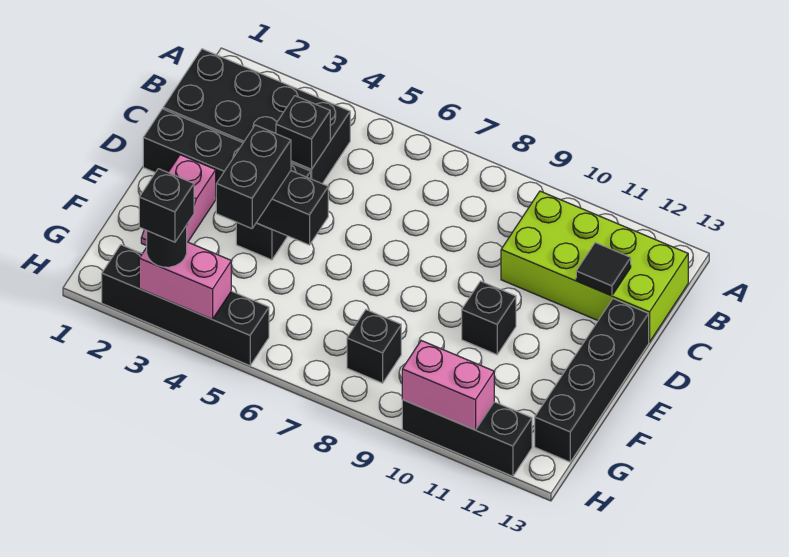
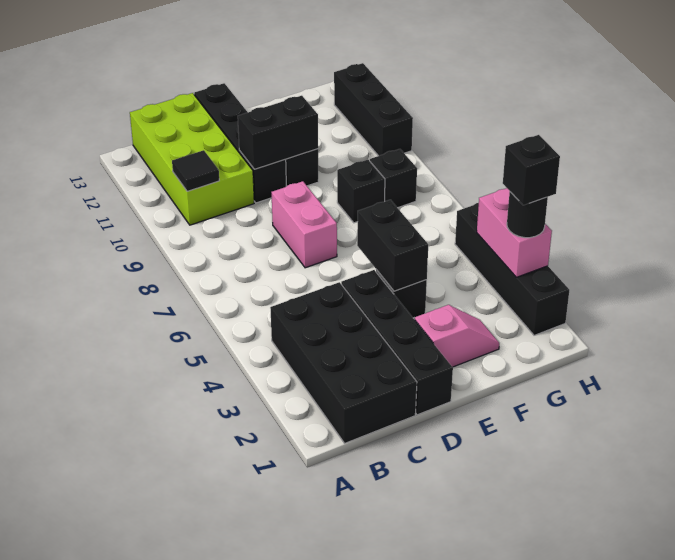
black brick C4 level 2 -> black brick F8 level 1
black tile C12 level 2 -> black tile B10 level 2
black brick D13:G13 level 1 -> black brick D10:D13 level 1
black brick E4:F4 level 3 -> black brick D10:E10 level 2
pink brick H10:H11 level 2 -> pink brick D7:D8 level 1

